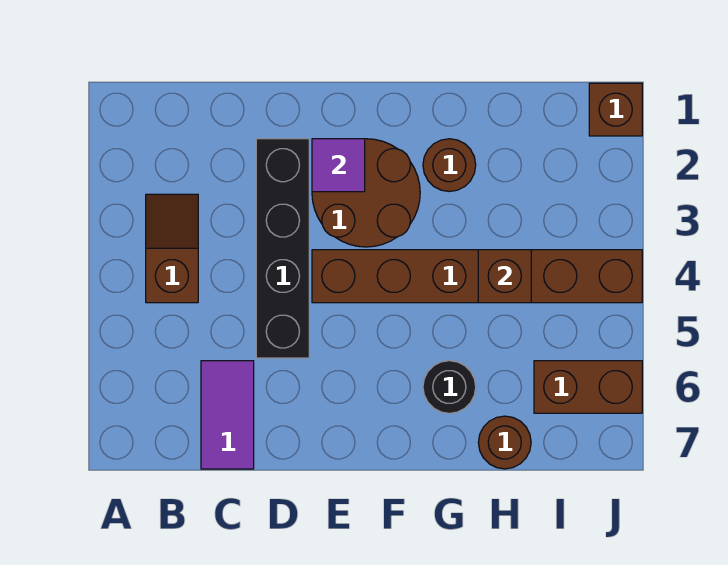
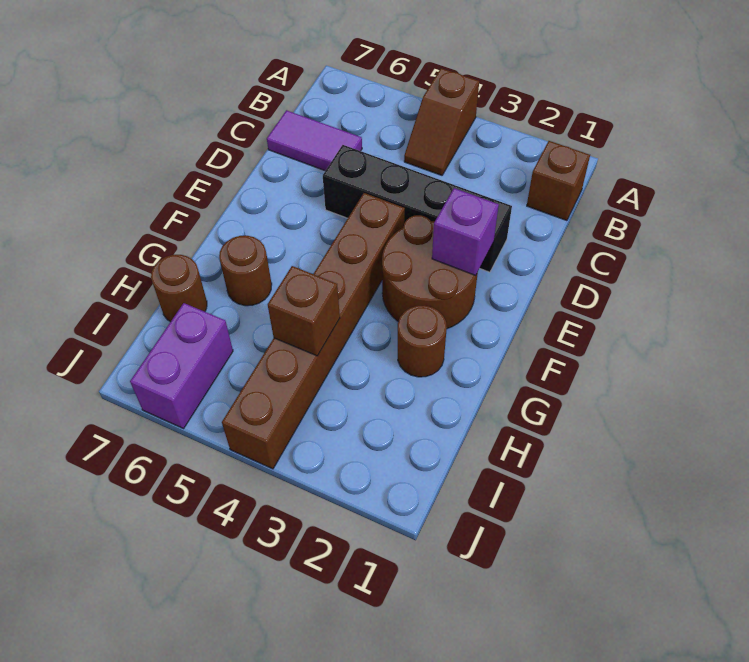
brown slope B3:B4 level 1 top 4 -> brown slope A4:B4 level 1 top A
purple tile E2 level 2 -> purple brick E2 level 2
black round brick G6 level 1 -> brown round brick G6 level 1
brown brick I6:J6 level 1 -> purple brick I6:J6 level 1
brown brick J1 level 1 -> brown brick B1 level 1

